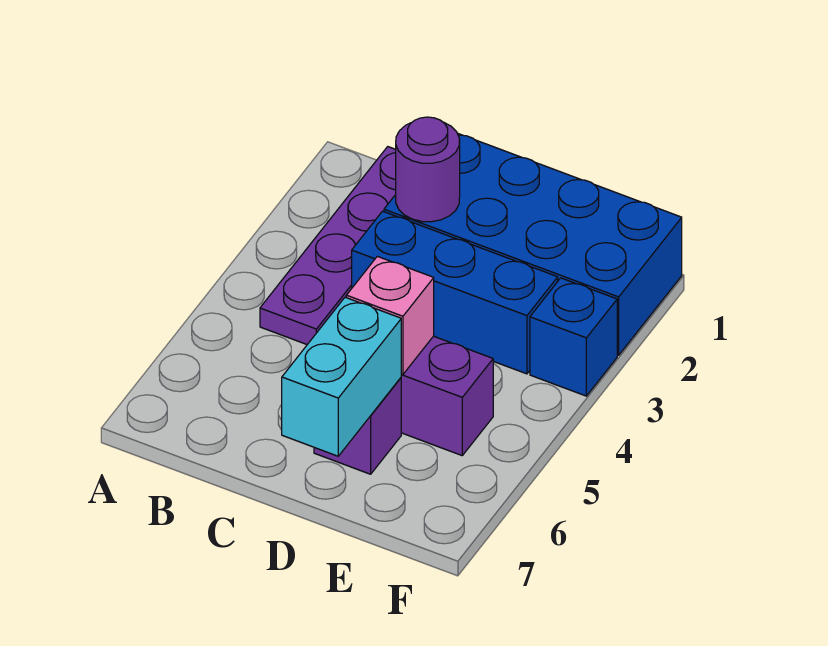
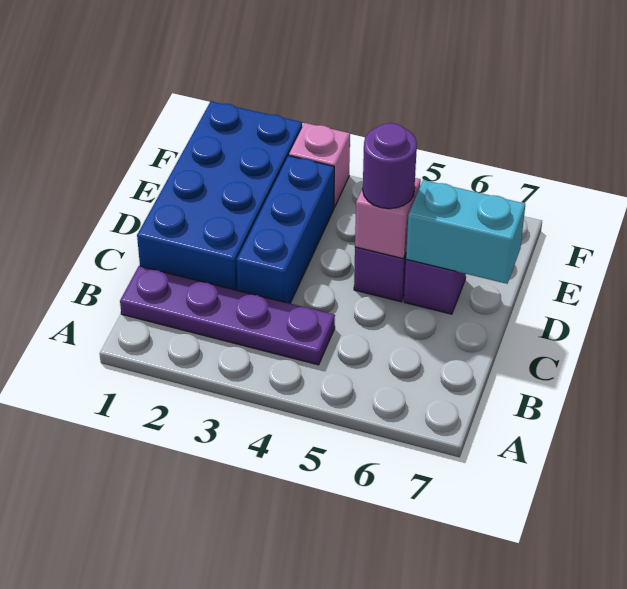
purple round brick C2 level 2 -> purple round brick D5 level 3
blue brick F3 level 1 -> pink brick F3 level 1

